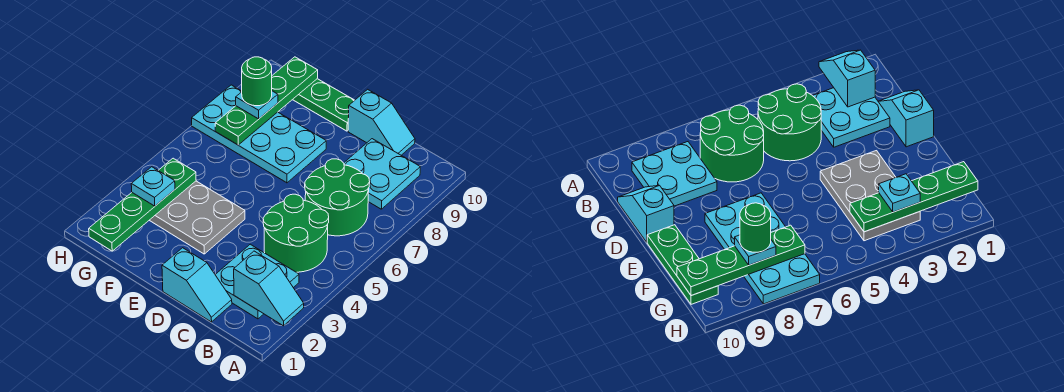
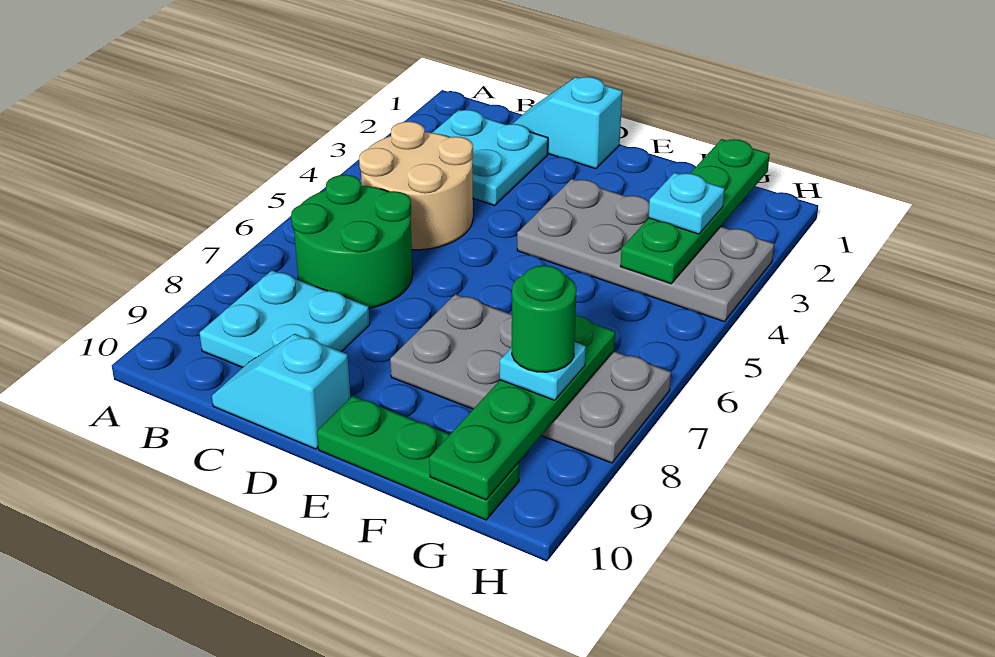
cyan slope A2:B2 level 2 top B -> none
green round brick B4:C5 level 1 -> tan round brick B4:C5 level 1
grey plate E3:G4 level 1 -> grey plate E3:H4 level 1
cyan plate E7:H8 level 1 -> grey plate E7:H8 level 1

